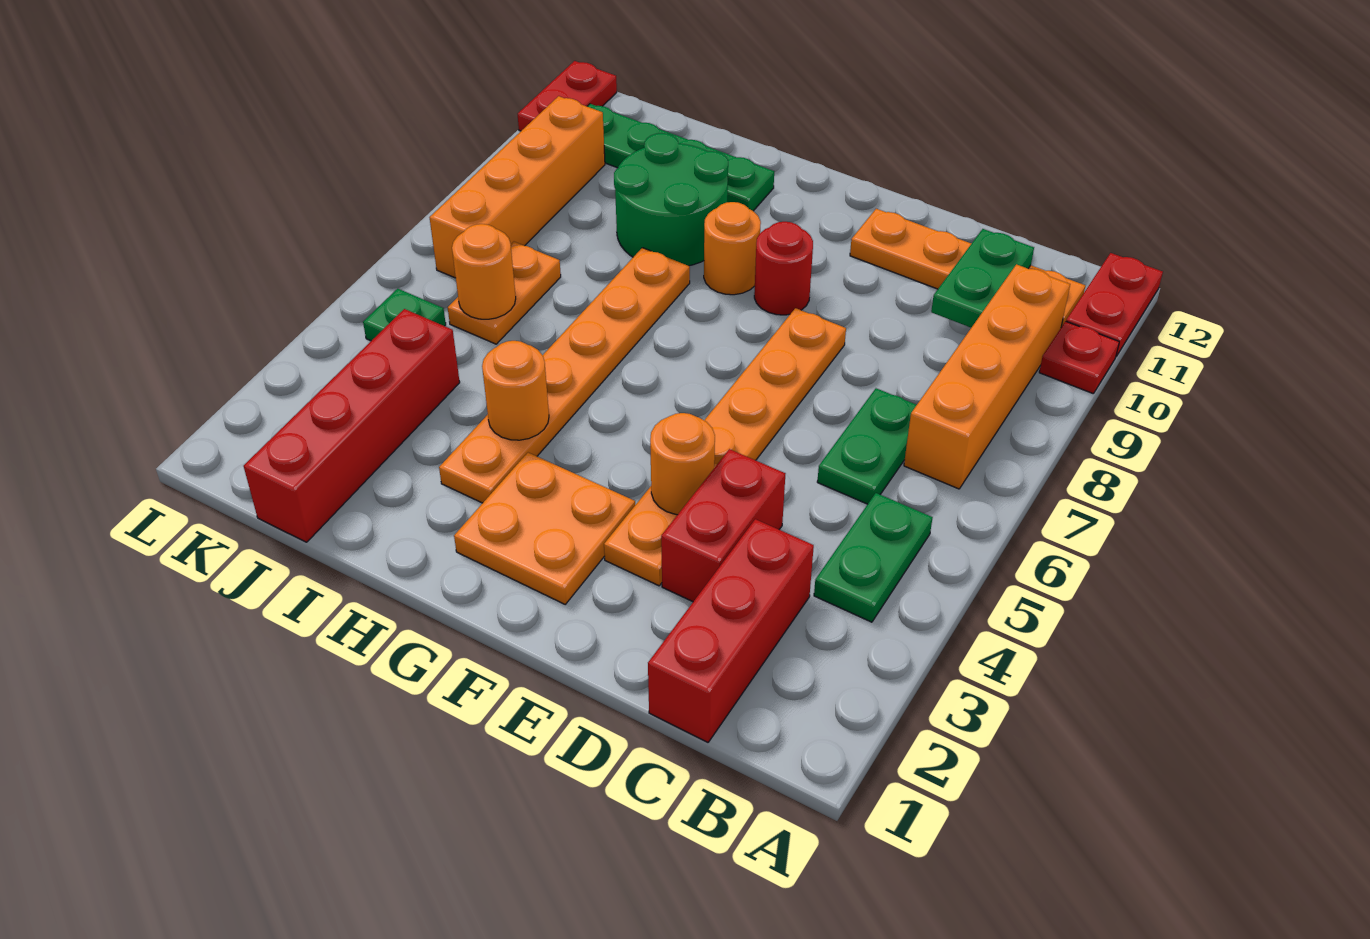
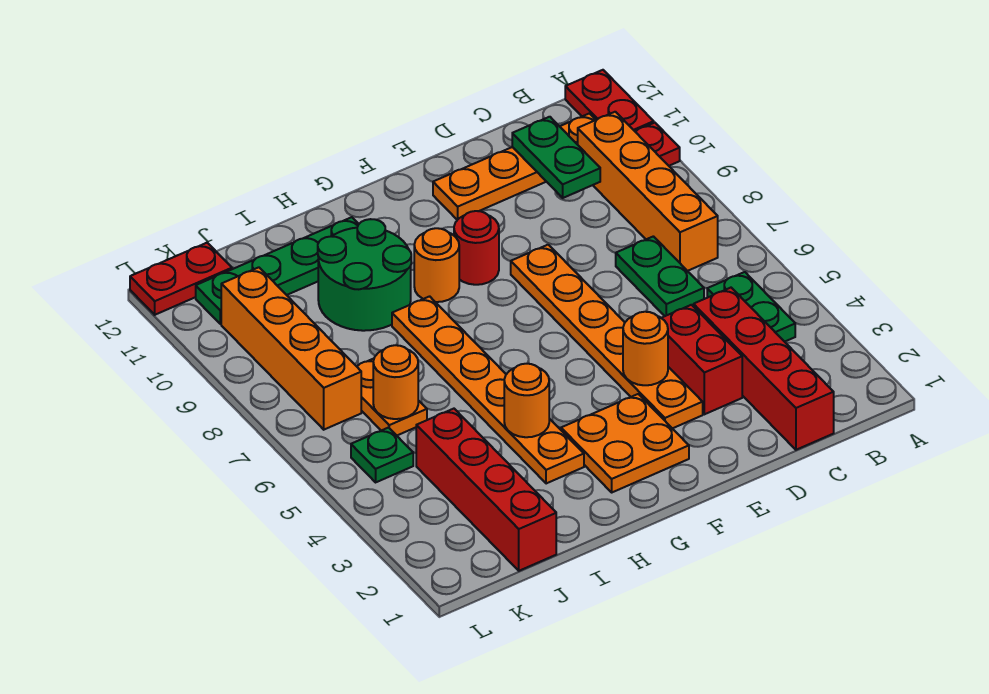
red brick C1:C3 level 1 -> red brick C1:C4 level 1
red plate L11:L12 level 1 -> red plate K12:L12 level 1

